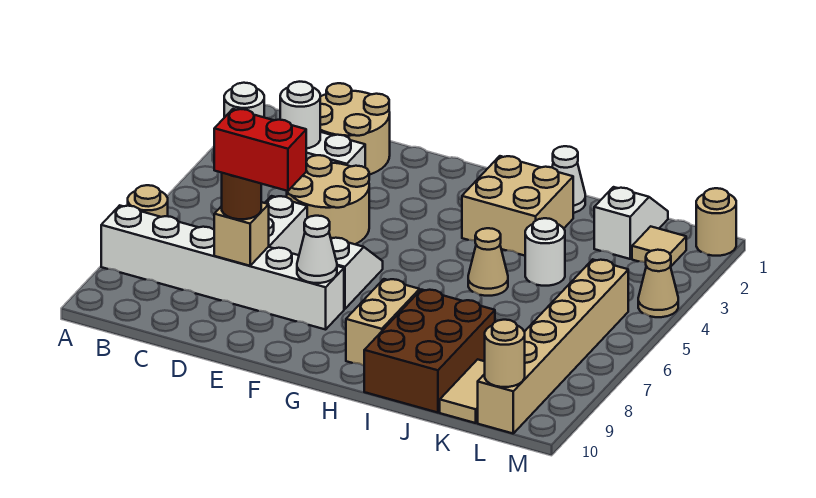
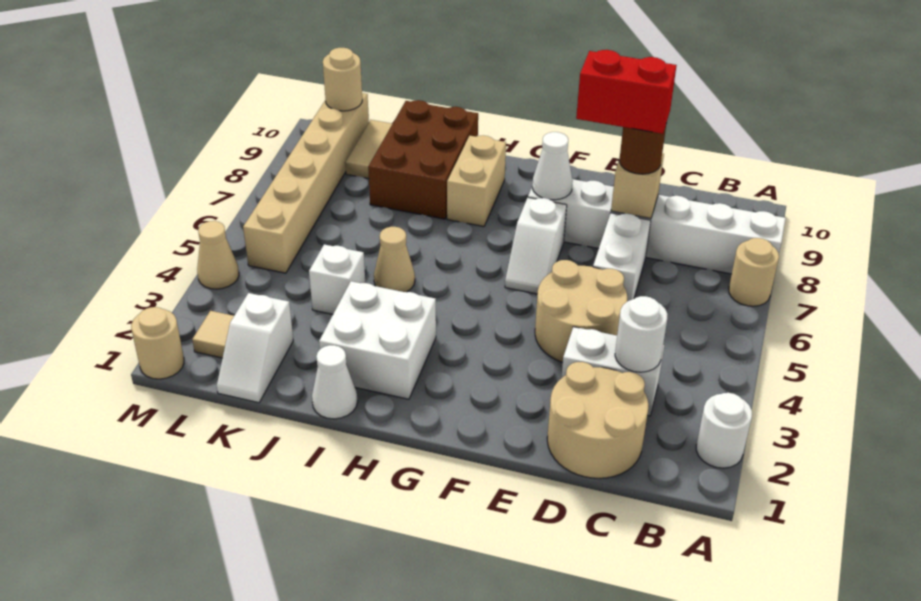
tan brick H2:I3 level 1 -> white brick H2:I3 level 1
white round brick J4 level 1 -> white brick J4 level 1

